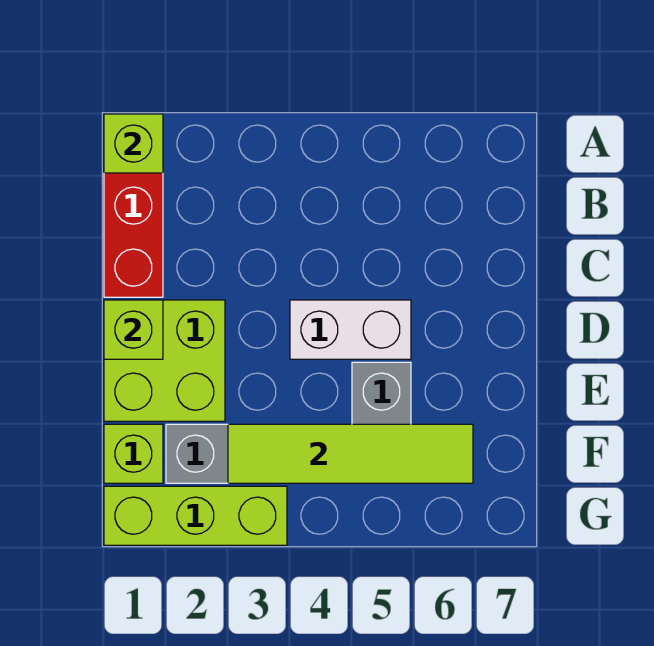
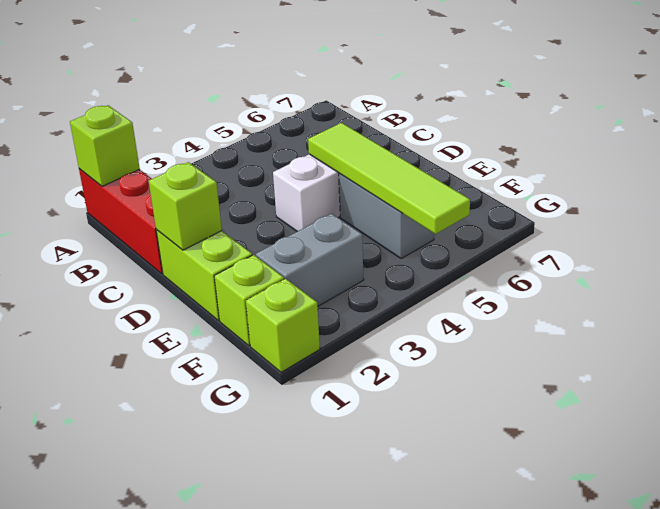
lime brick D1:E2 level 1 -> lime brick D1:E1 level 1
lime tile F3:F6 level 2 -> lime tile D5:G5 level 2
lime brick G1:G3 level 1 -> lime brick G1 level 1

